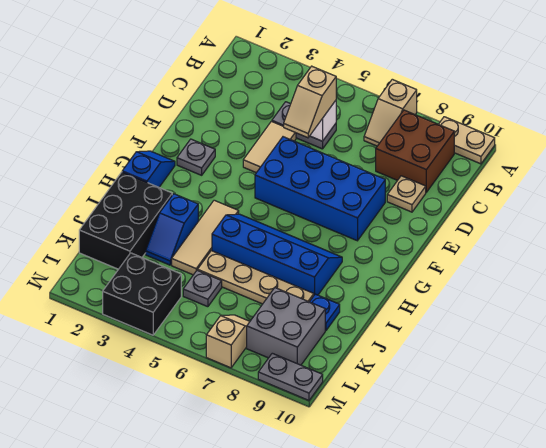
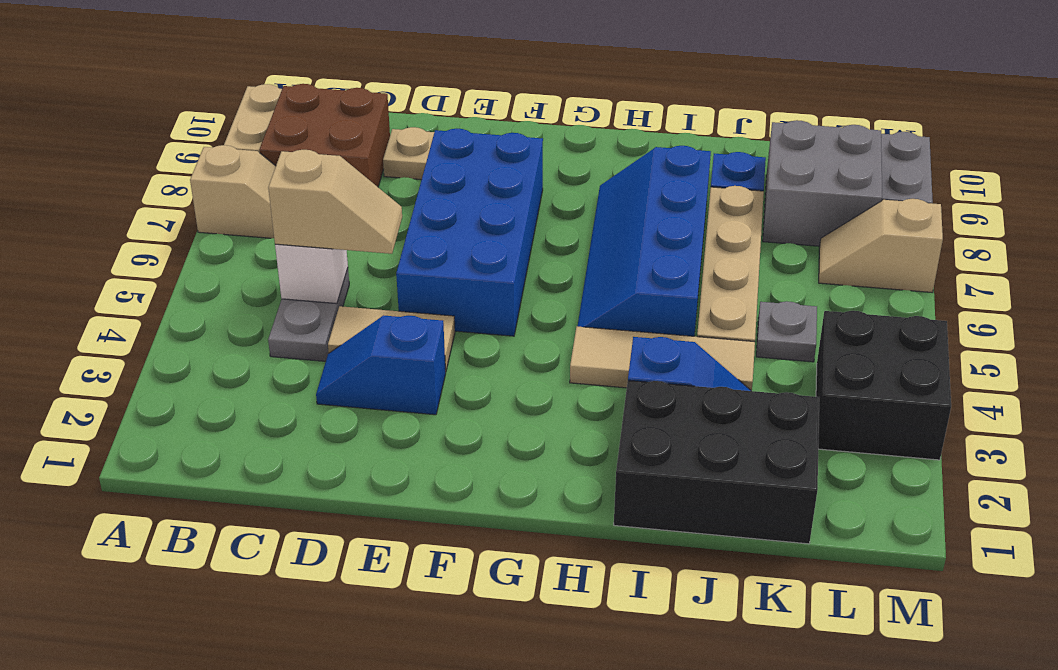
grey plate F2 level 1 -> none
blue slope G1:H1 level 1 top H -> blue slope D3:E3 level 1 top E

